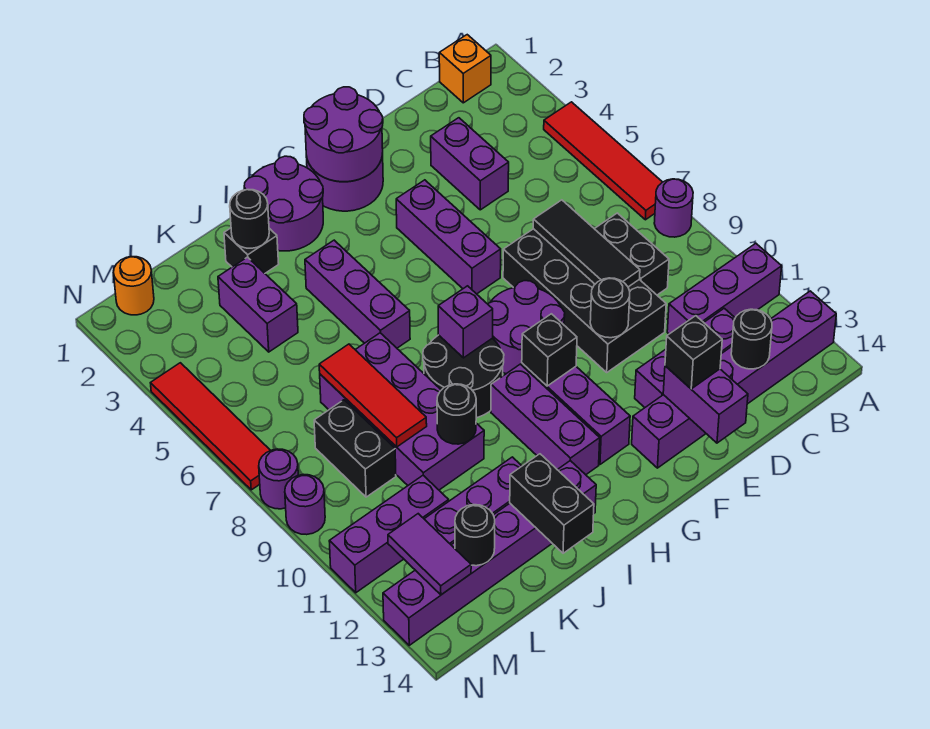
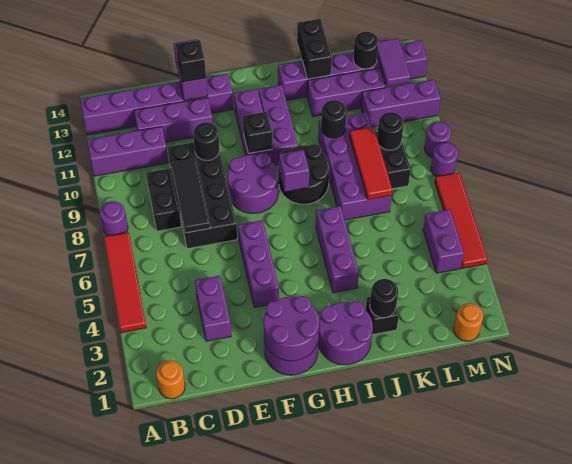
orange brick B1 level 1 -> orange round brick B1 level 1
black round brick C13 level 2 -> black round brick L9 level 2
purple brick K3:K4 level 1 -> purple brick M4:M5 level 1

